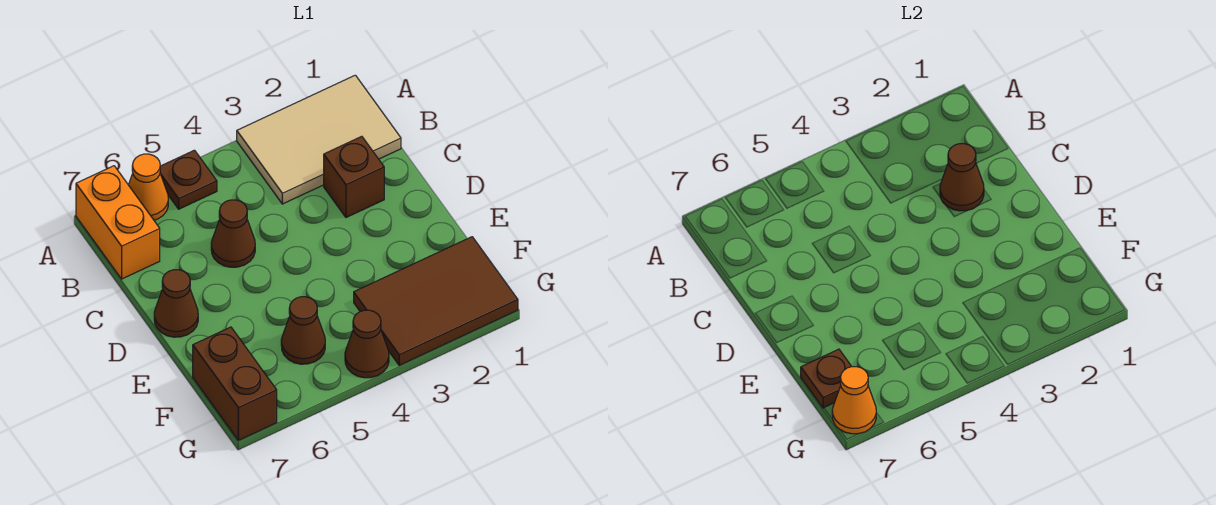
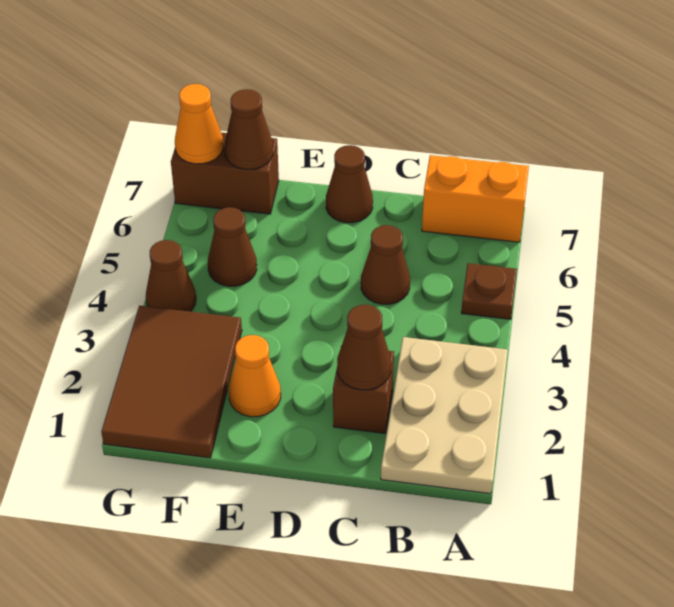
tan tile A1:B3 level 1 -> tan plate A1:B3 level 1
orange cone A6 level 1 -> orange cone E2 level 1
brown plate F7 level 2 -> brown cone F7 level 2

